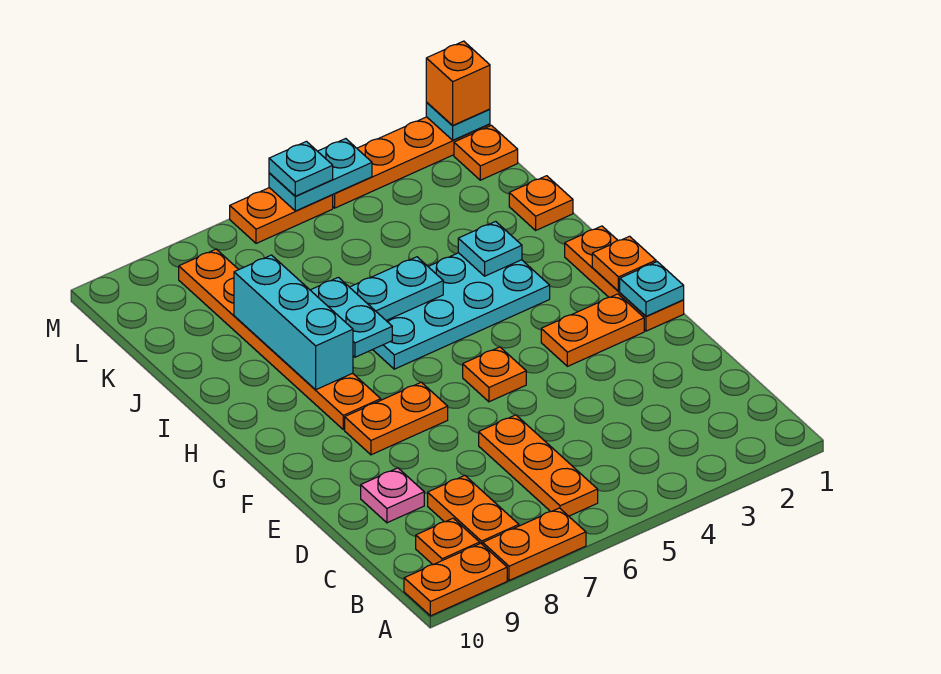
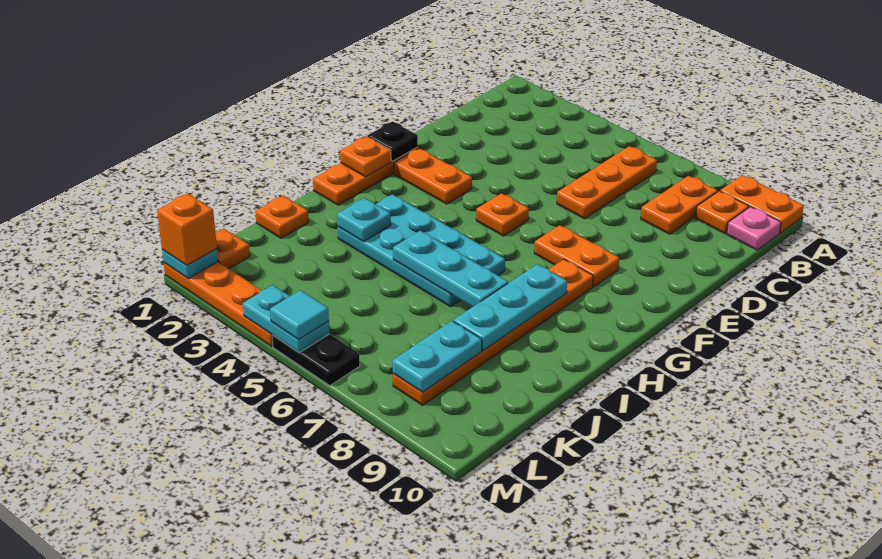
orange plate A7:A8 level 1 -> none
pink plate D9 level 1 -> pink plate B10 level 1
cyan plate F1 level 2 -> black plate F1 level 2
cyan plate H7:I7 level 3 -> cyan plate K8:L8 level 2
cyan brick H8:J8 level 2 -> cyan plate H8:J8 level 2
orange plate M5:M6 level 1 -> black plate M5:M6 level 1
cyan plate M5 level 3 -> cyan tile M5 level 3

